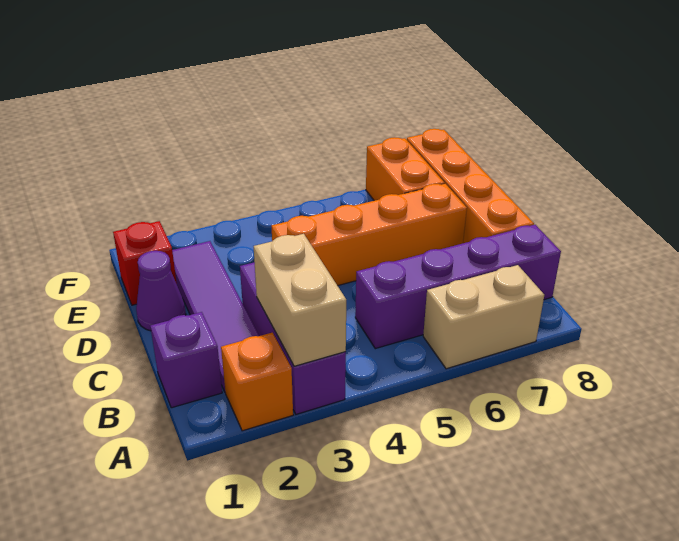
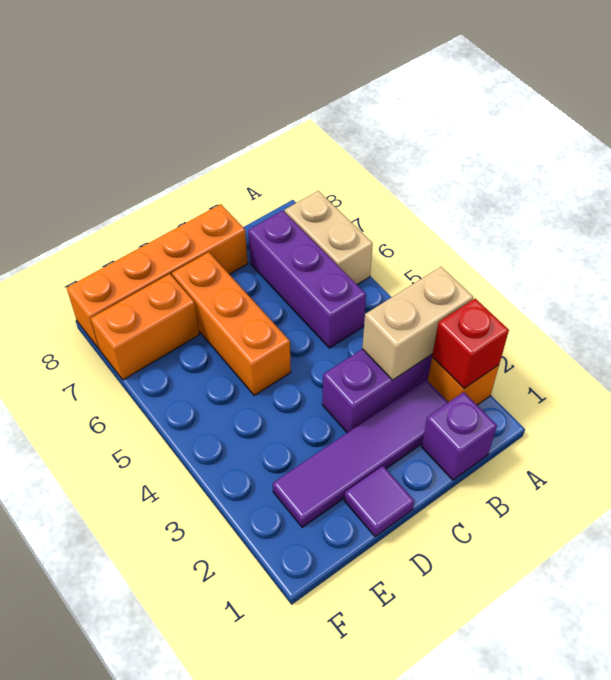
purple brick B5:B8 level 1 -> purple brick B5:B7 level 1
purple cone D1 level 1 -> purple tile D1 level 1
orange brick D4:D7 level 1 -> orange brick D5:D7 level 1
red brick E1 level 1 -> red brick A2 level 2

